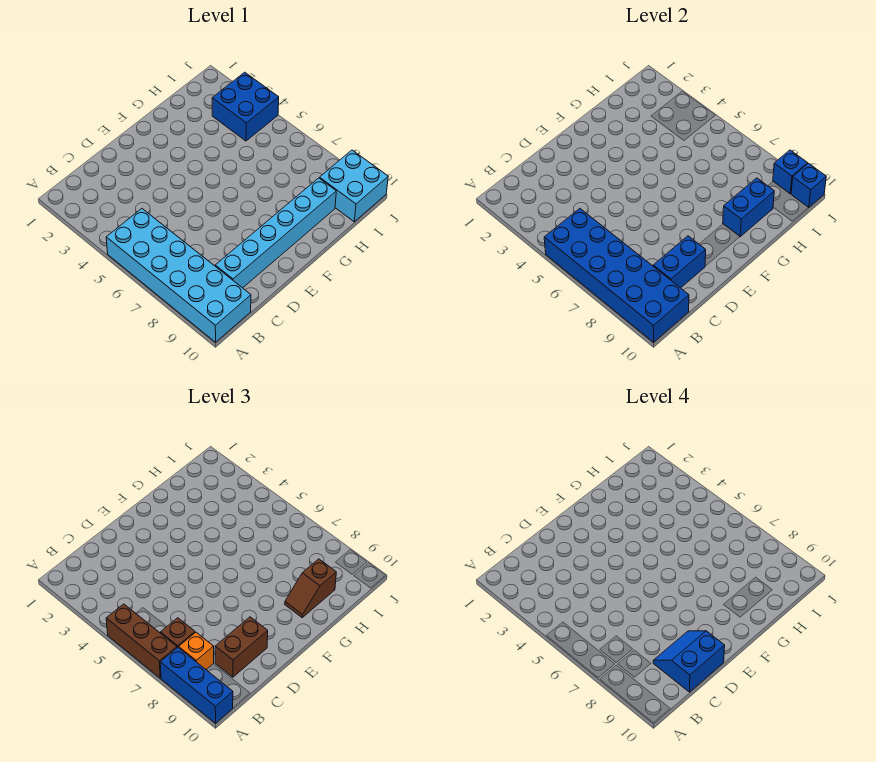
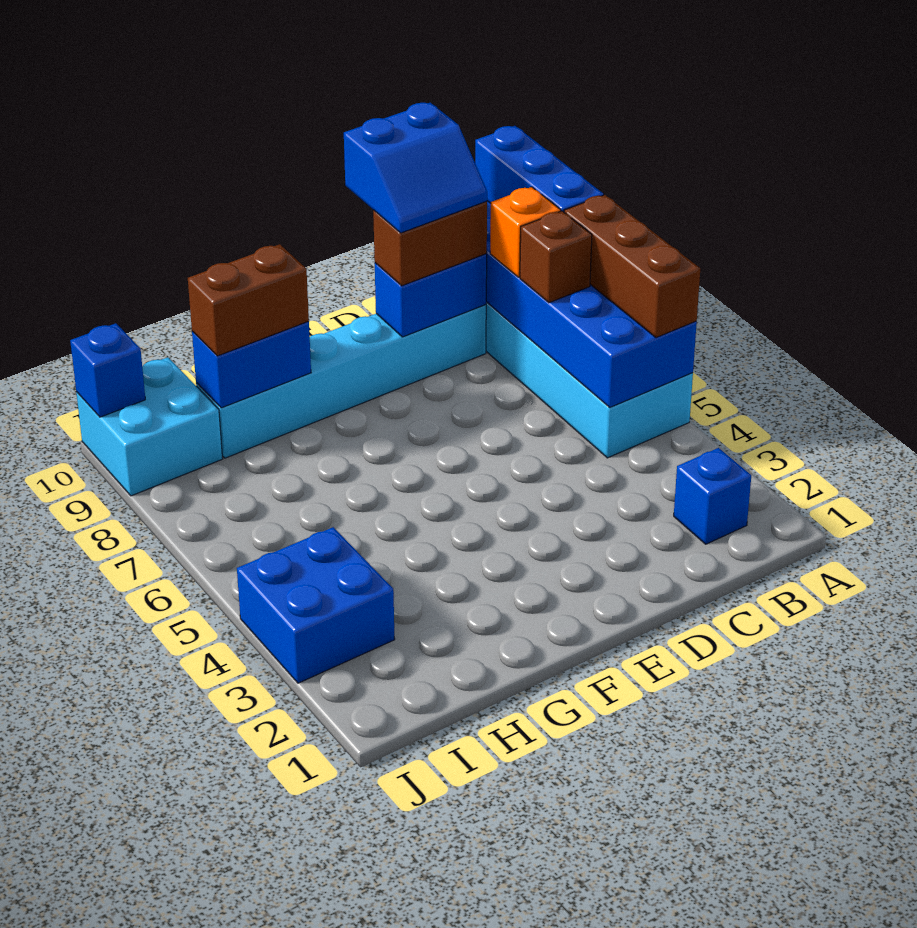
brown slope G9:H9 level 3 top H -> brown brick G9:H9 level 3
blue brick J9 level 2 -> blue brick B2 level 1

